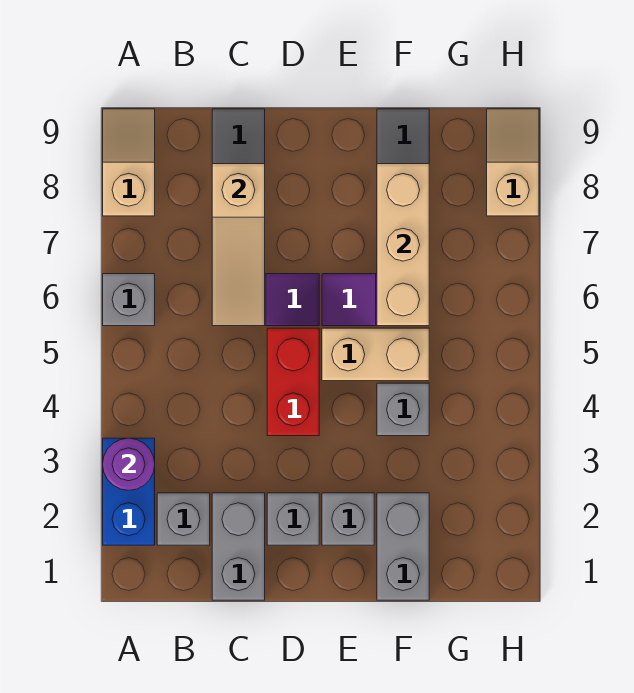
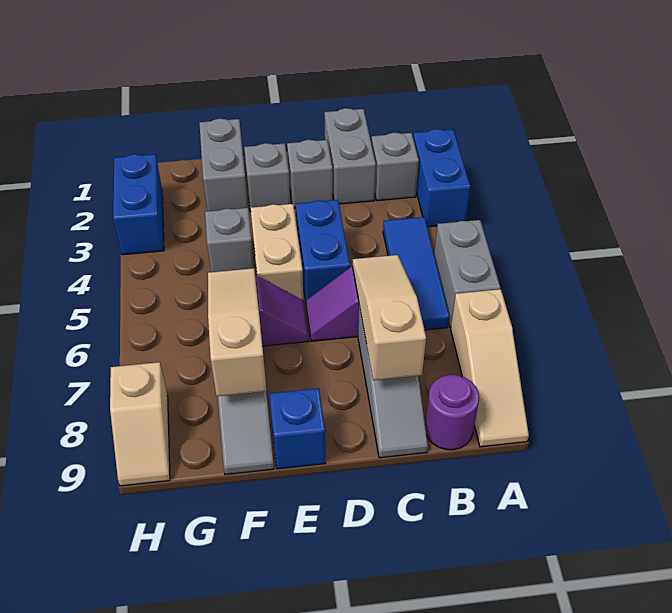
purple round brick A3 level 2 -> purple round brick B9 level 1
grey brick A6 level 1 -> grey brick A5:A6 level 1
tan slope A8:A9 level 1 top 8 -> tan slope A7:A9 level 1 top 7
none -> blue tile B4:B6 level 1
red brick D4:D5 level 1 -> blue brick D4:D5 level 1
tan brick E5:F5 level 1 -> tan brick E4:E5 level 1
none -> blue brick E9 level 1
tan brick F6:F8 level 2 -> tan slope F6:F8 level 2 top 8
none -> blue brick H2:H3 level 1

